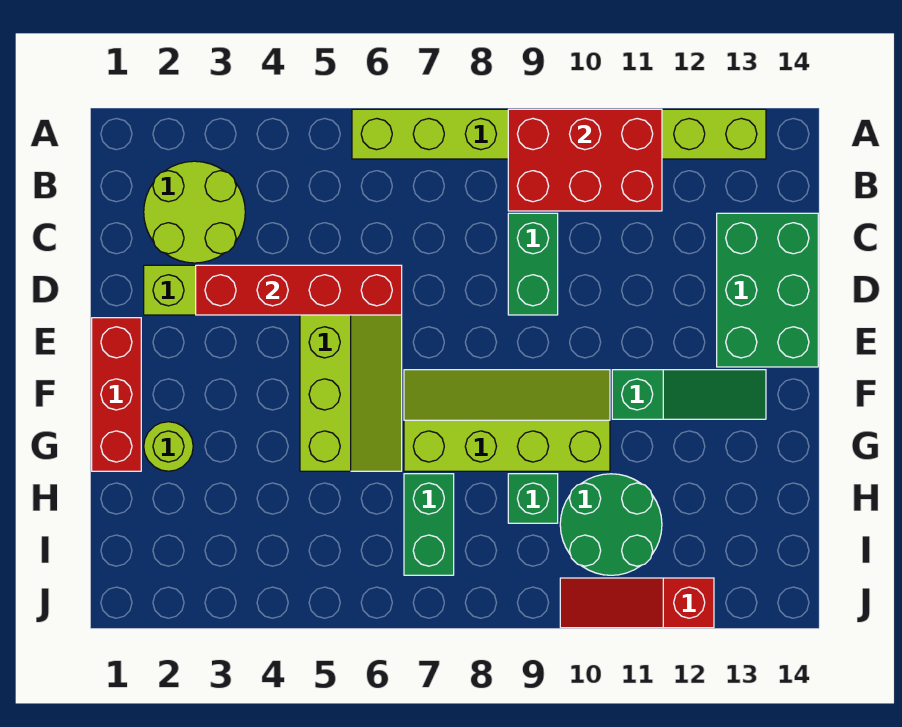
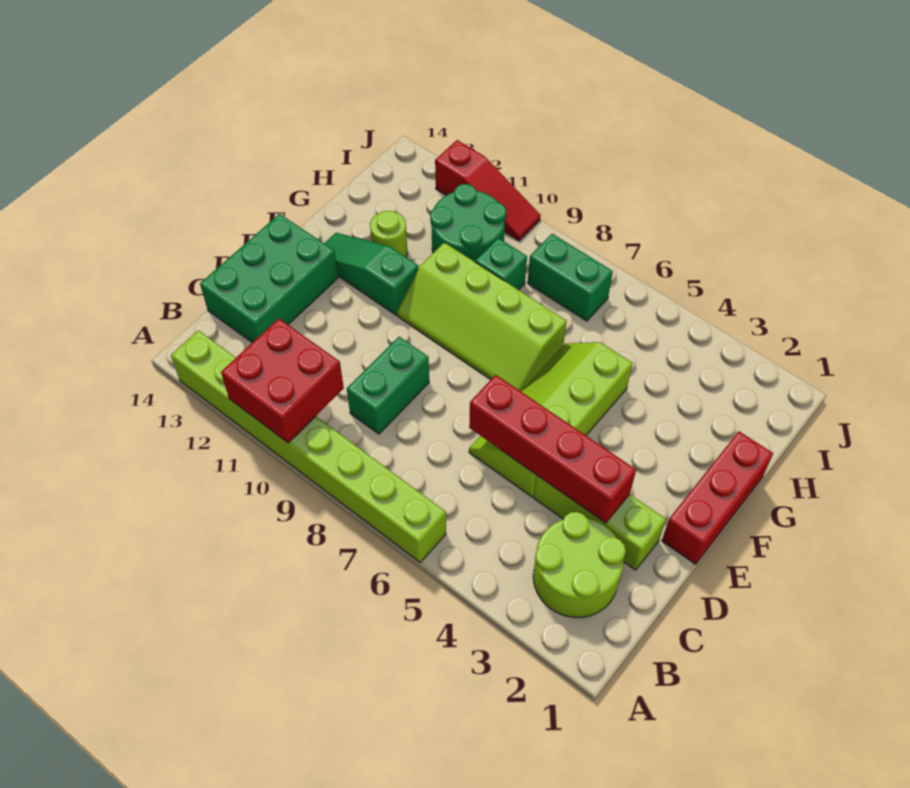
red brick A9:B11 level 2 -> red brick A10:B11 level 2
lime round brick G2 level 1 -> lime round brick G12 level 1
green brick H7:I7 level 1 -> green brick I7:I8 level 1

